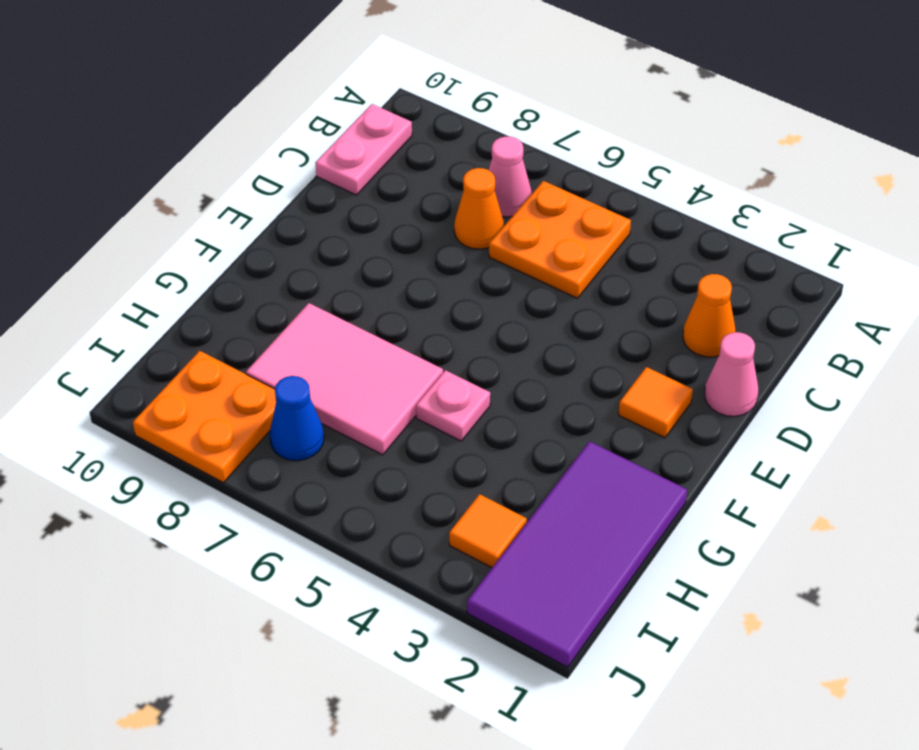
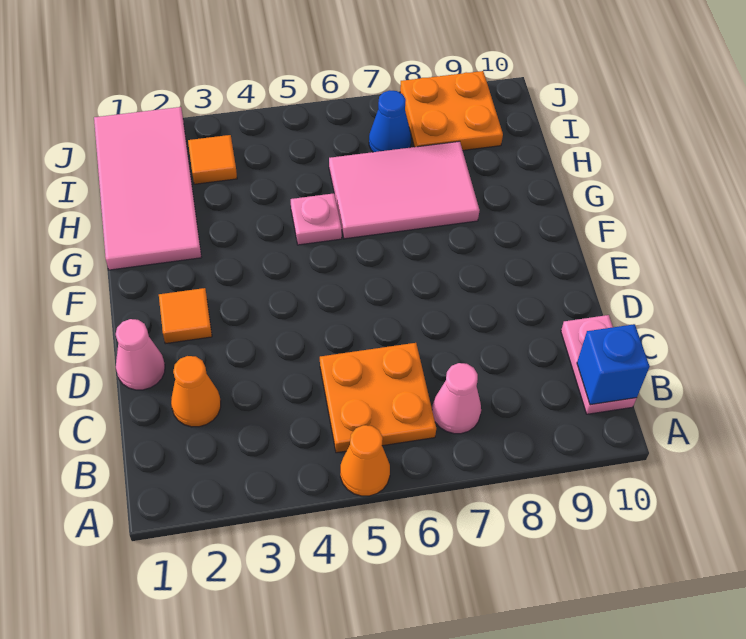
none -> blue brick B10 level 2
orange cone C7 level 1 -> orange cone A5 level 1
purple tile G1:J2 level 1 -> pink tile G1:J2 level 1

